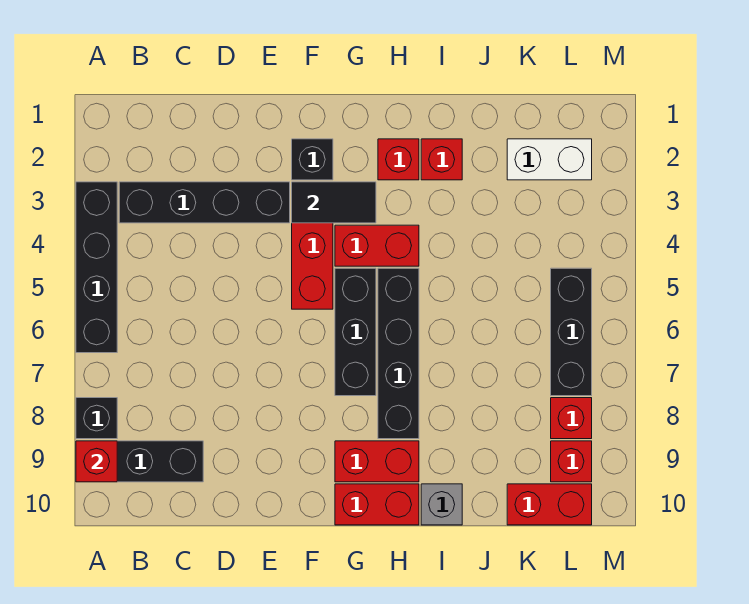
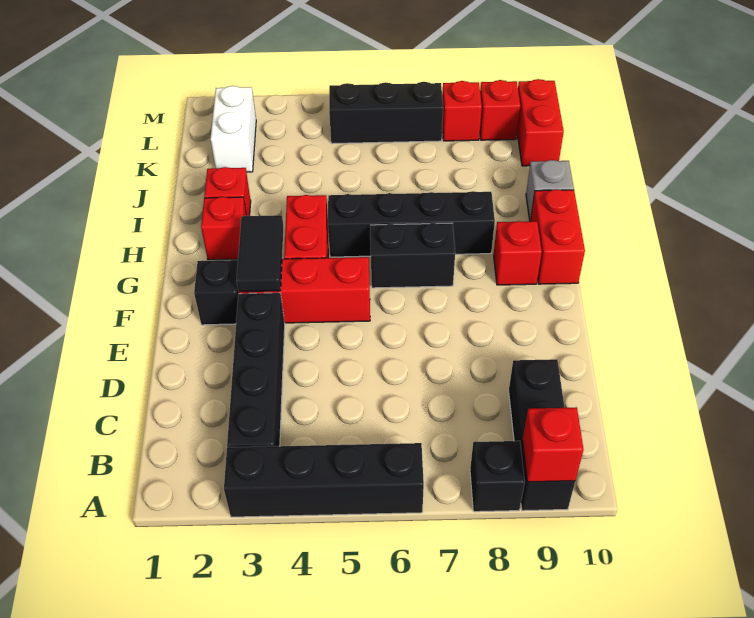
black brick G5:G7 level 1 -> black brick G6:G7 level 1
red brick G9:H9 level 1 -> red brick G9 level 1

